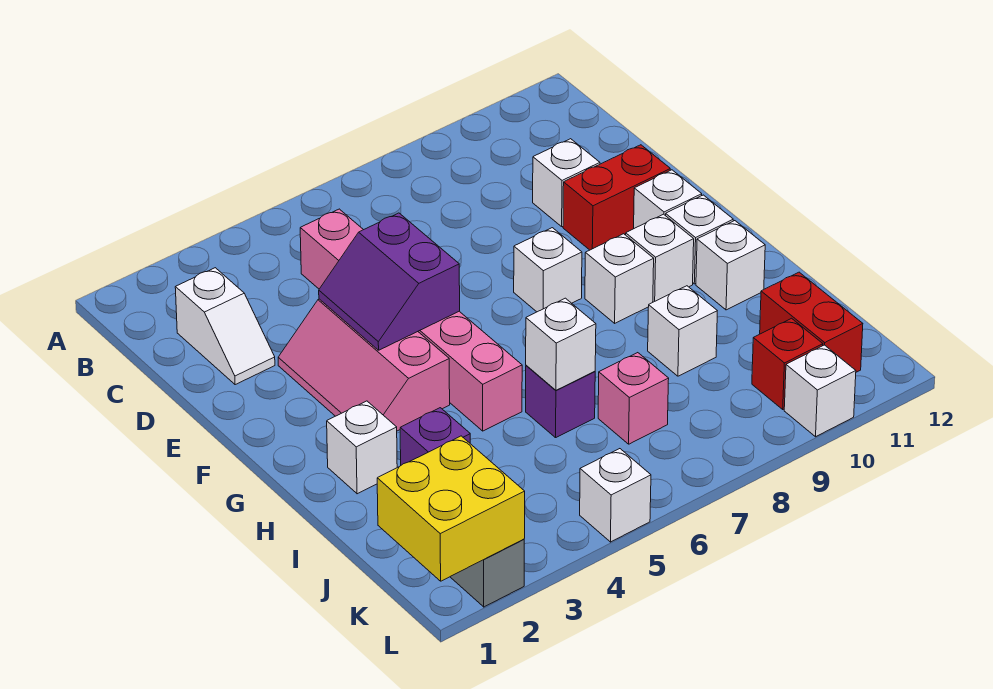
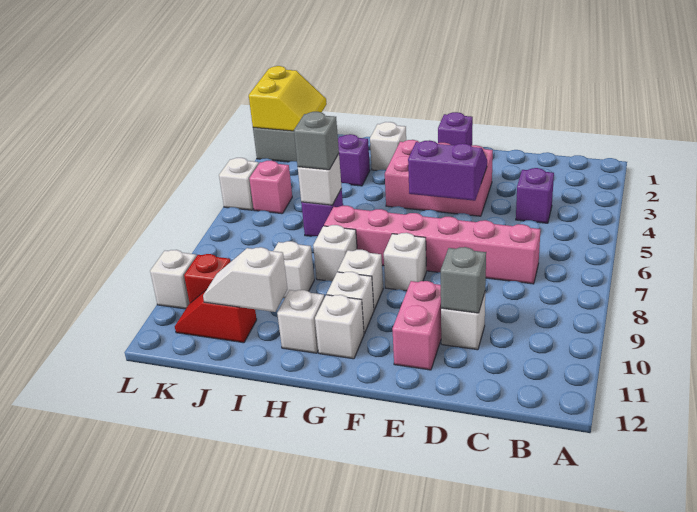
white slope C2:D2 level 1 top C -> white slope I11:J11 level 2 top I
none -> purple brick C4 level 1
pink brick C5:H5 level 1 -> pink brick C7:H7 level 1
none -> grey brick D10 level 2
pink slope E3:G4 level 1 top 4 -> pink brick E3:G4 level 1
red brick E10:E11 level 1 -> pink brick E10:E11 level 1
none -> purple brick F1 level 1
white brick F11 level 1 -> white brick H8 level 1
none -> grey brick I6 level 3
pink brick J7 level 1 -> pink brick K5 level 1
red brick J11:K11 level 1 -> red slope J11:K11 level 1 top J
yellow brick K1:L2 level 2 -> yellow slope K1:L2 level 2 top L

